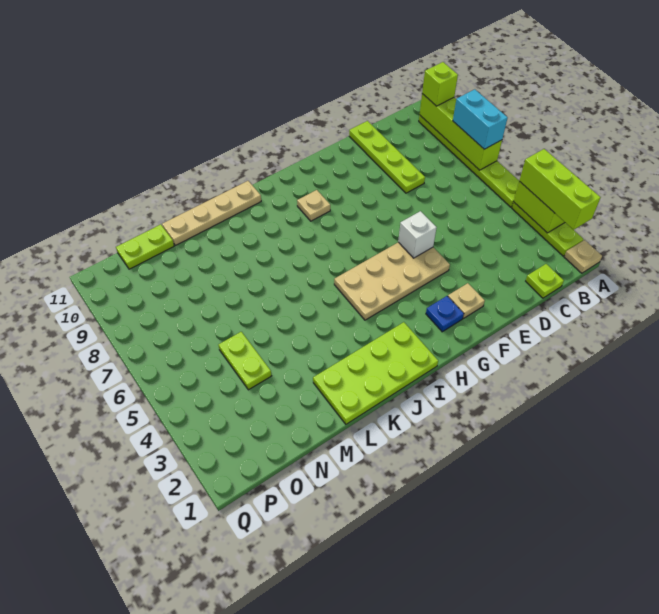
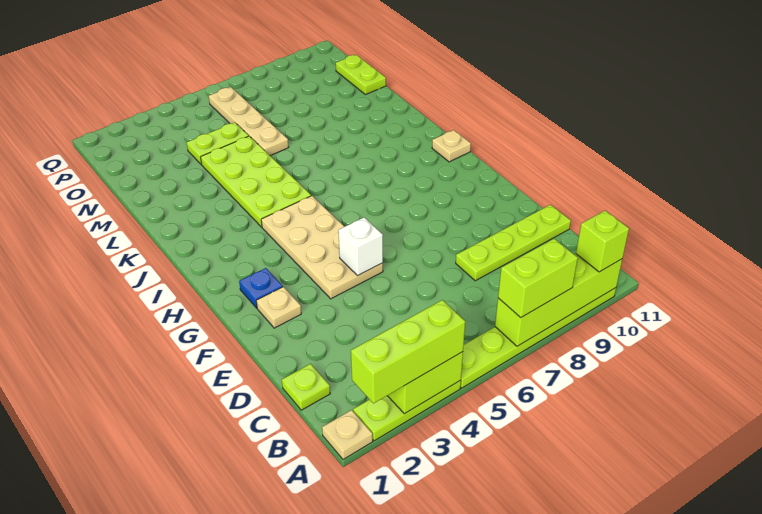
cyan brick A7:A8 level 3 -> lime brick A7:A8 level 3
tan plate H9 level 1 -> tan plate I11 level 1
lime plate I1:L2 level 1 -> lime plate J4:M5 level 1
tan plate J11:M11 level 1 -> tan plate M6:P6 level 1

